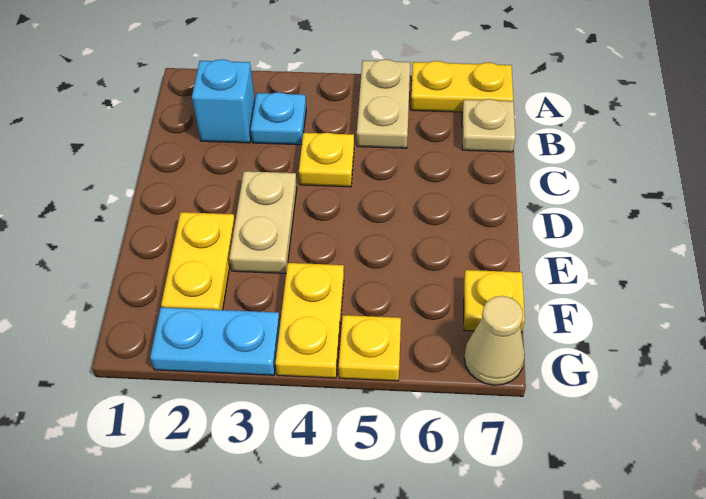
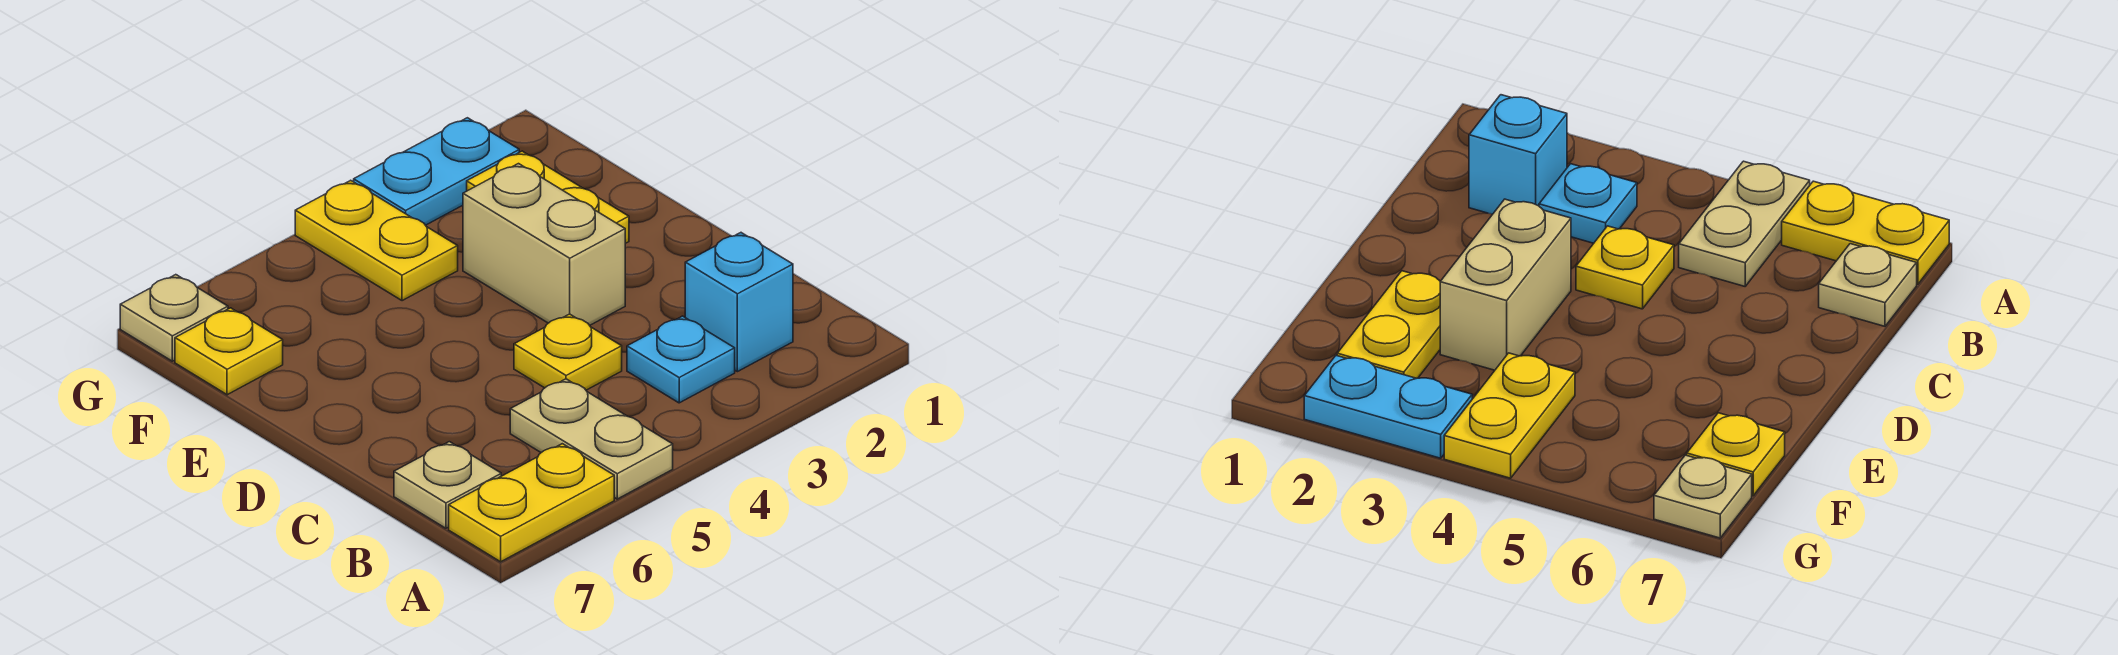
tan plate D3:E3 level 1 -> tan brick D3:E3 level 1
yellow plate G5 level 1 -> none
tan cone G7 level 1 -> tan plate G7 level 1

